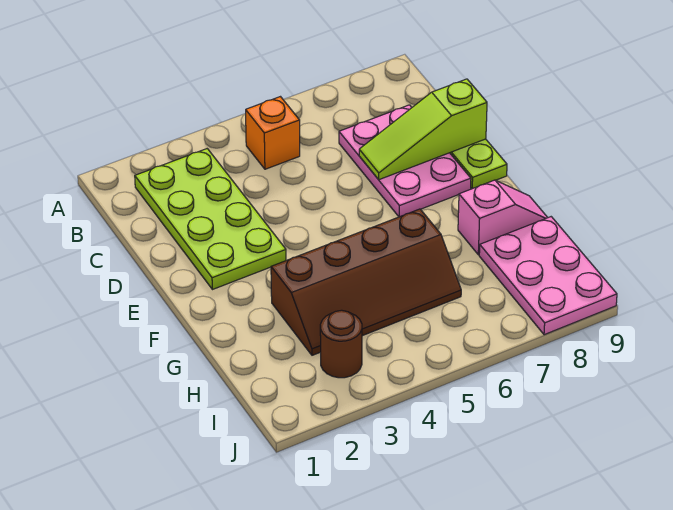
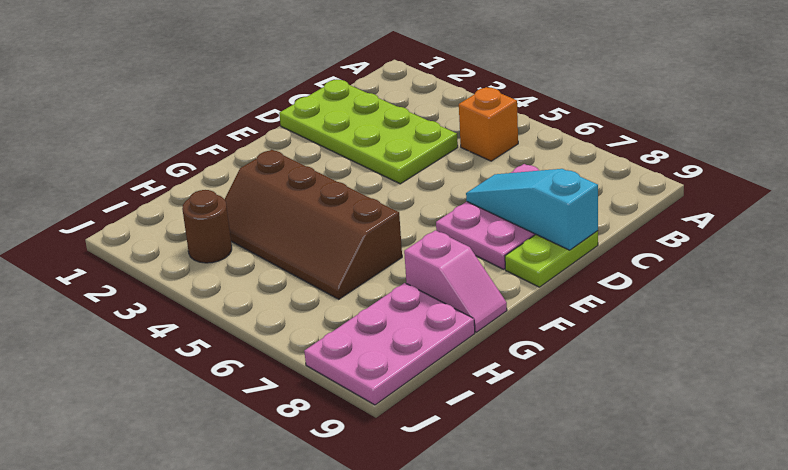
lime plate B2:E3 level 1 -> lime plate C1:D4 level 1
lime slope D7:D9 level 2 top 9 -> cyan slope D7:D9 level 2 top 9

